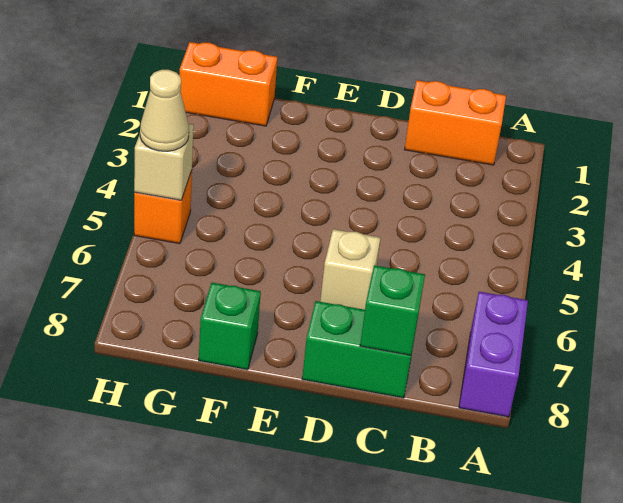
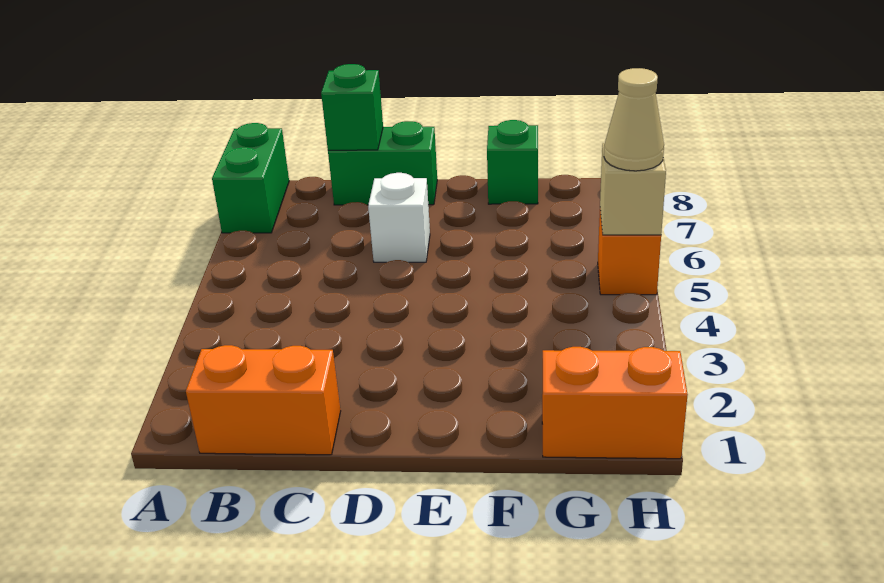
purple brick A7:A8 level 1 -> green brick A7:A8 level 1
tan brick D6 level 1 -> white brick D6 level 1

